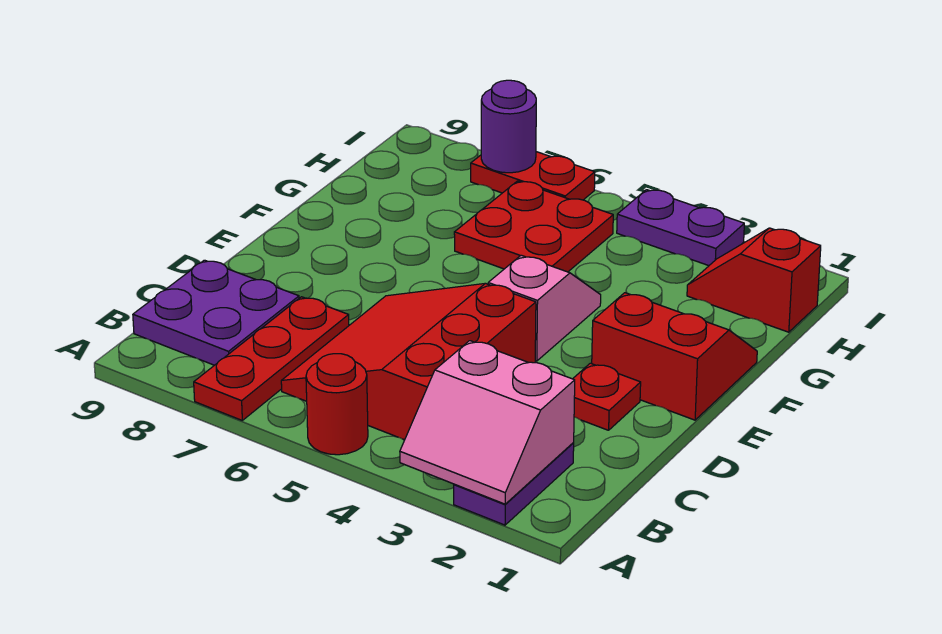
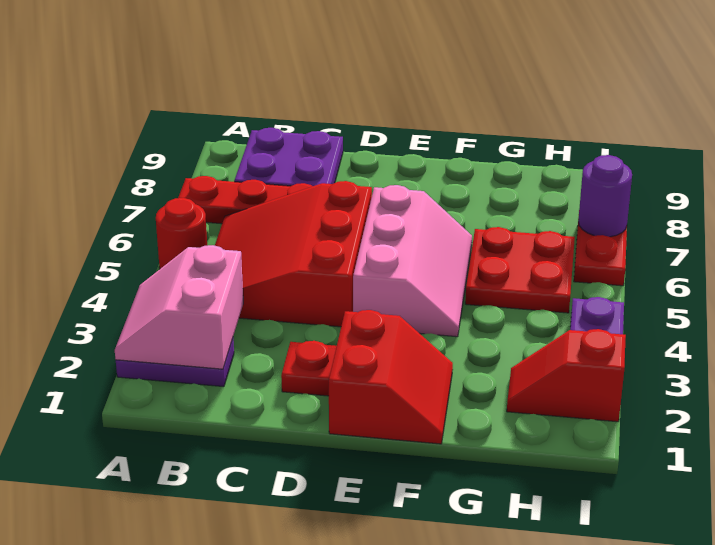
red slope B4:D6 level 1 top 4 -> red slope B4:D6 level 1 top D
pink slope E4:F4 level 1 top E -> pink slope E4:F6 level 1 top E
red slope H1:H2 level 1 top 1 -> red slope H2:I2 level 1 top I

